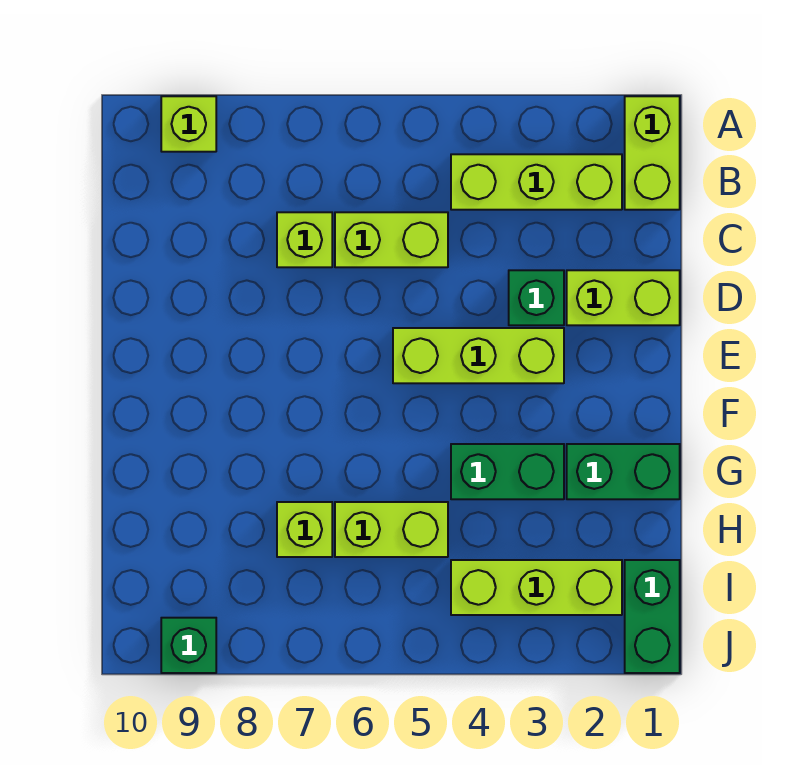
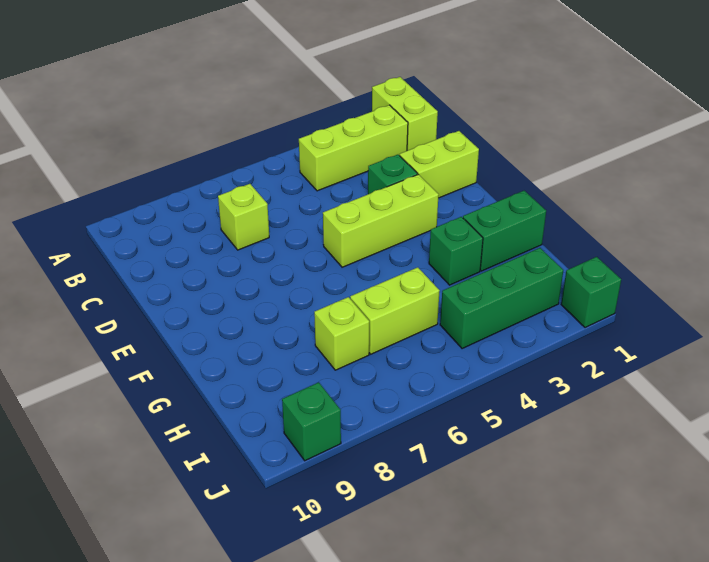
lime brick A9 level 1 -> none
lime brick C5:C6 level 1 -> none
green brick G3:G4 level 1 -> green brick G3 level 1
green brick I1:J1 level 1 -> green brick J1 level 1
lime brick I2:I4 level 1 -> green brick I2:I4 level 1

